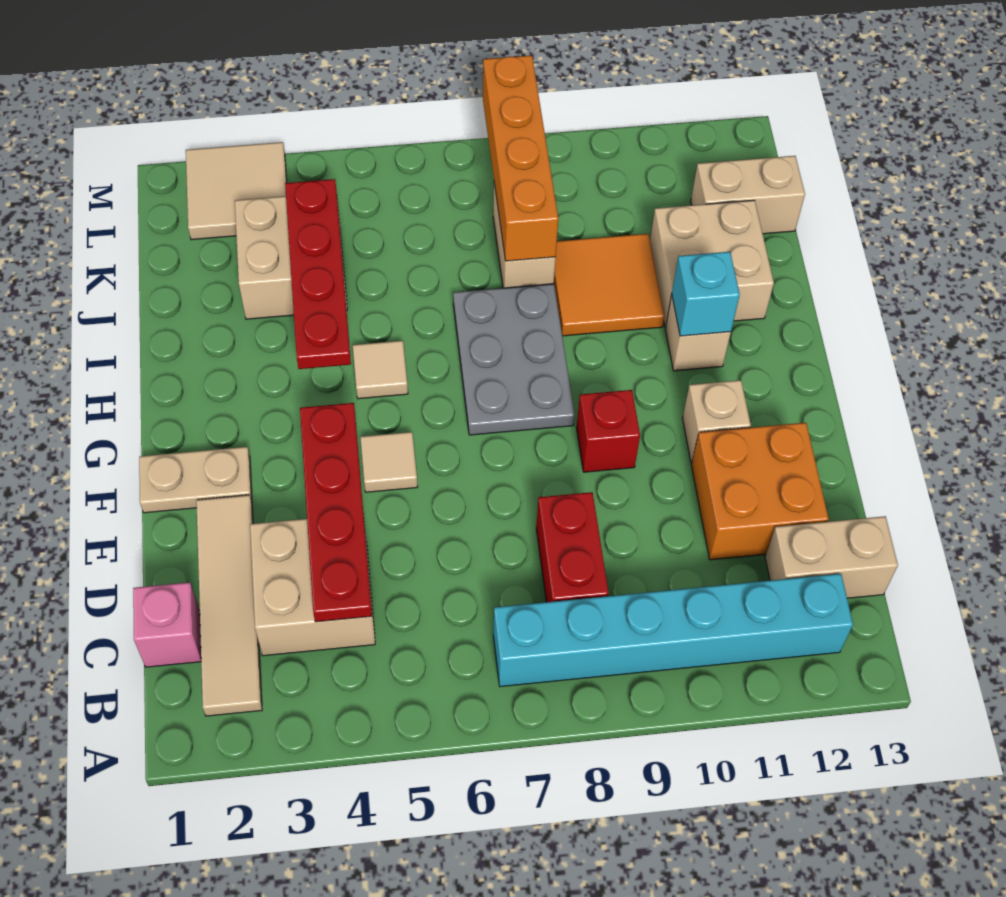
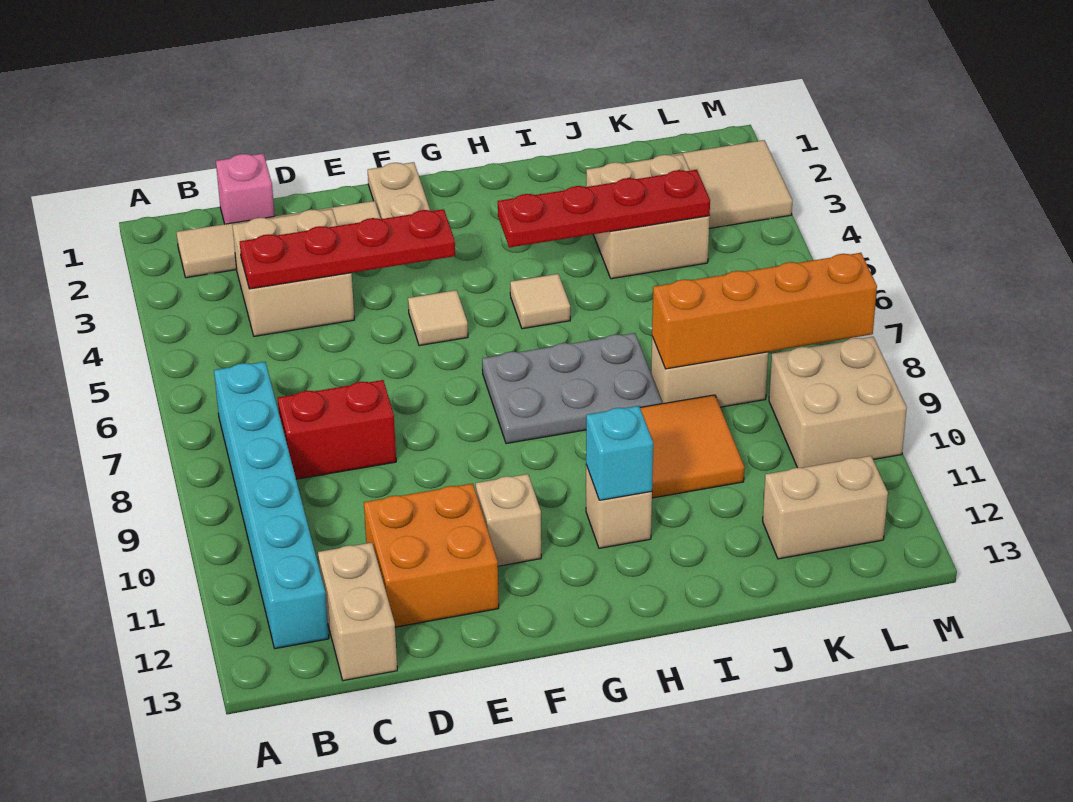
red brick F9 level 1 -> none
tan brick I11:J12 level 1 -> tan brick L9:M10 level 1
tan brick K12:K13 level 1 -> tan brick K12:L12 level 1

